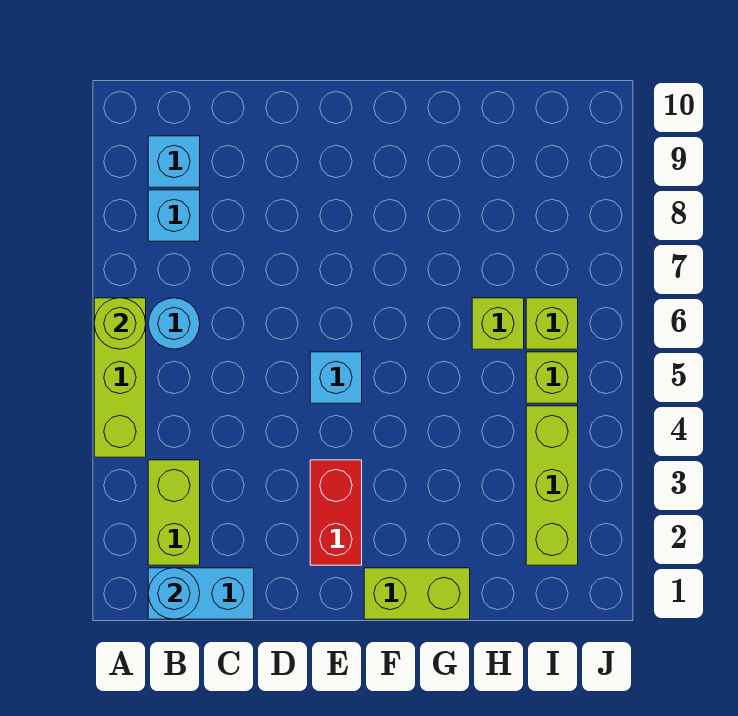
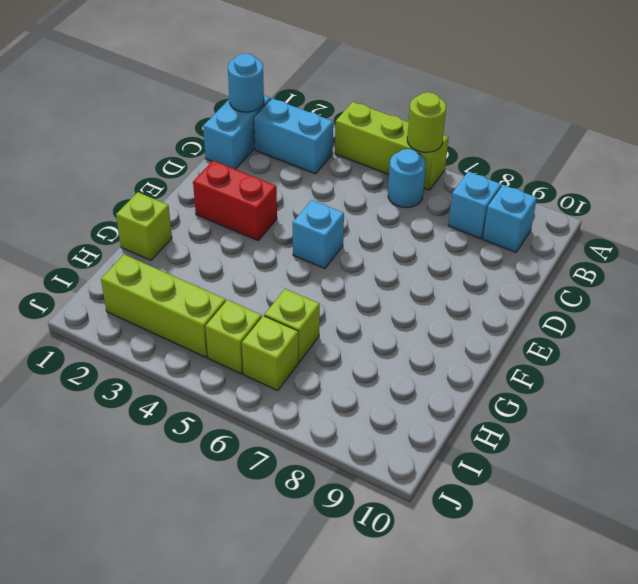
lime brick B2:B3 level 1 -> cyan brick B2:B3 level 1
lime brick F1:G1 level 1 -> lime brick G1 level 1

